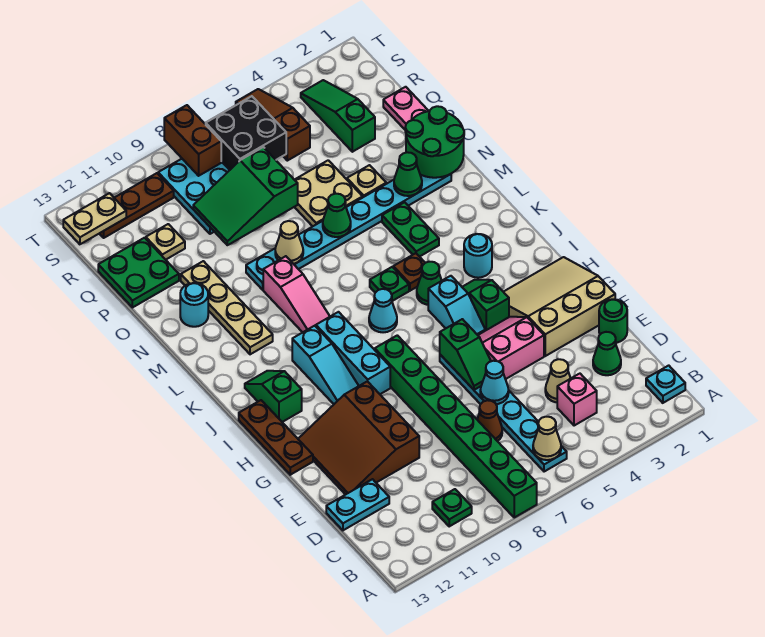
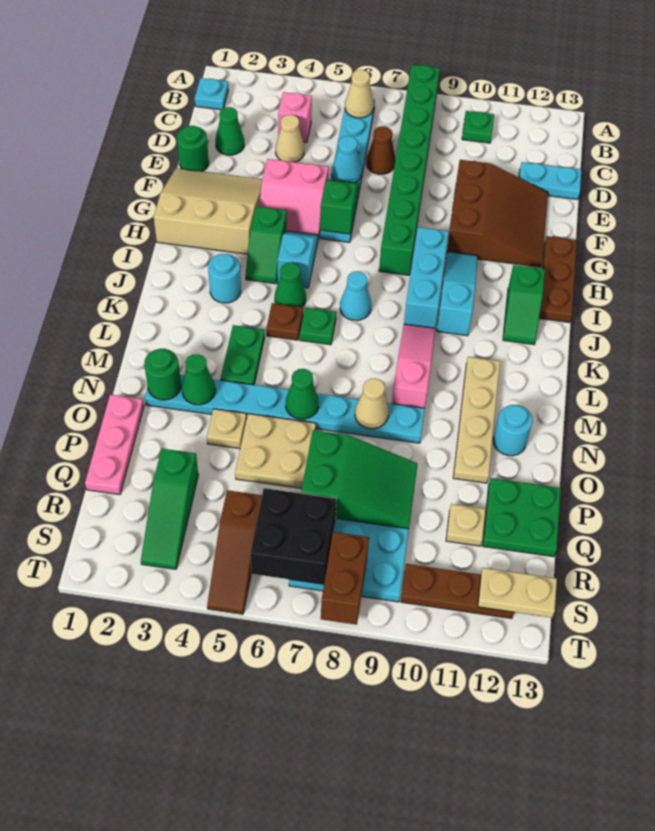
tan slope F1:H3 level 1 top F -> tan slope F1:H3 level 1 top H
green round brick N1:O2 level 2 -> green round brick N2 level 2

